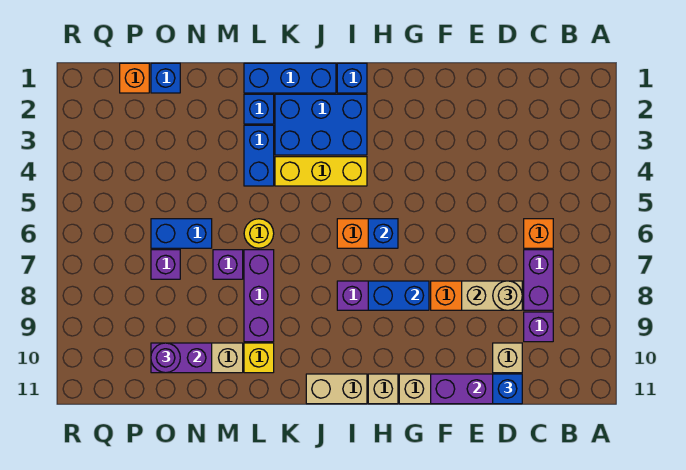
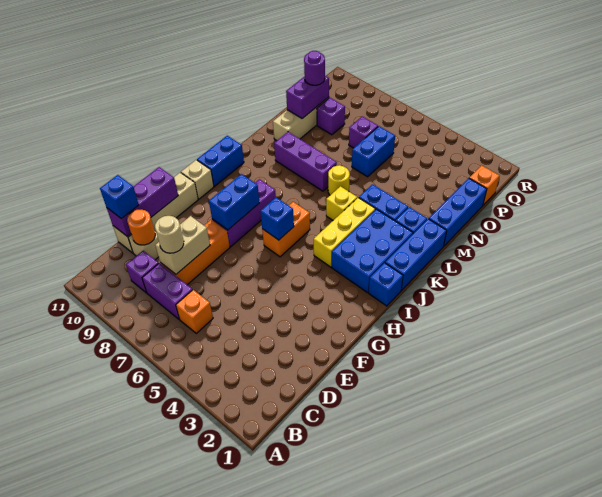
none -> orange round brick D10 level 2
tan brick I11:J11 level 1 -> blue brick I11:J11 level 1
yellow brick L10 level 1 -> yellow brick K5 level 1
purple brick M7 level 1 -> purple brick O9 level 1
blue brick O1 level 1 -> blue brick M1:O1 level 1

